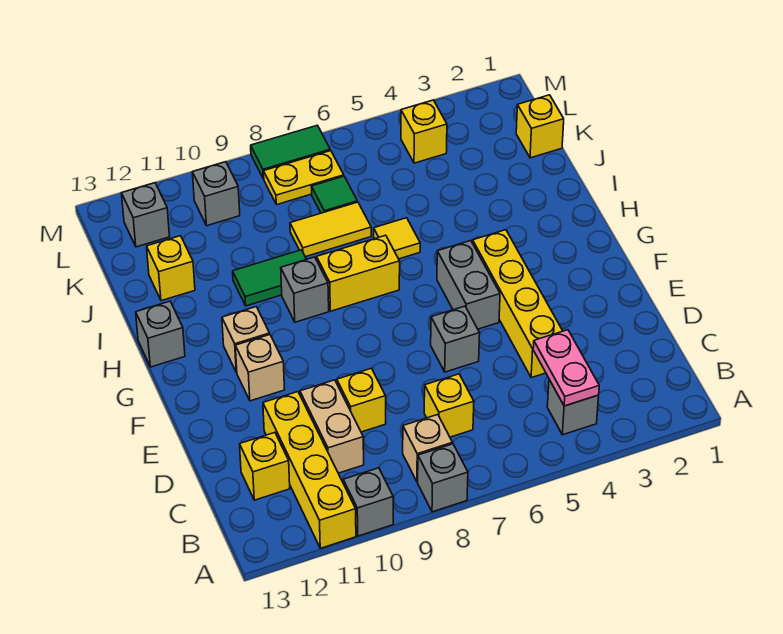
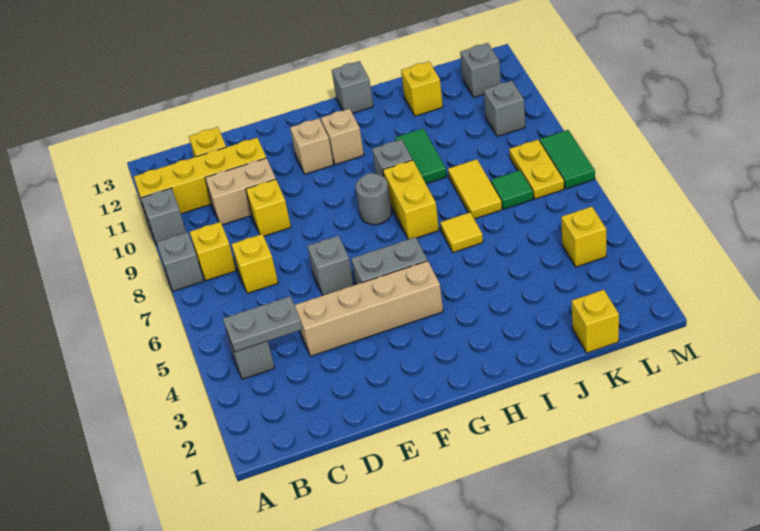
pink plate B4:C4 level 2 -> grey plate B4:C4 level 2
tan brick B8 level 1 -> yellow brick B8 level 1
yellow brick D4:G4 level 1 -> tan brick D4:G4 level 1
none -> grey round brick G8 level 1

